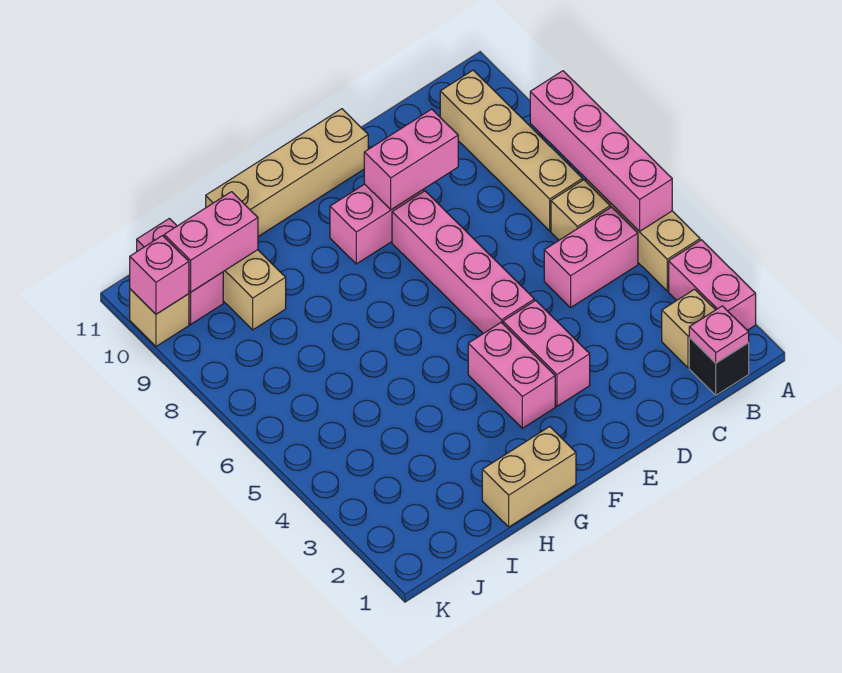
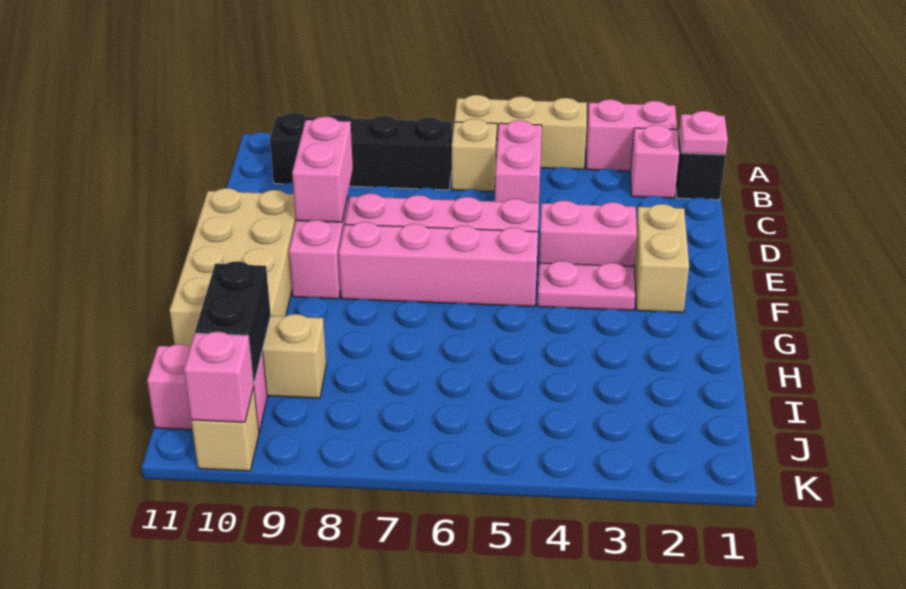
pink brick A5:A8 level 2 -> pink brick F5:F8 level 1
tan brick B2 level 1 -> pink brick B2 level 1
tan brick B7:B10 level 1 -> black brick B7:B10 level 1
tan brick E11:H11 level 1 -> tan brick E10:H11 level 1
pink brick F3:F4 level 1 -> pink plate F3:F4 level 1
tan brick G1:H1 level 1 -> tan brick E2:F2 level 1
pink brick I10:J10 level 2 -> black brick I10:J10 level 2

